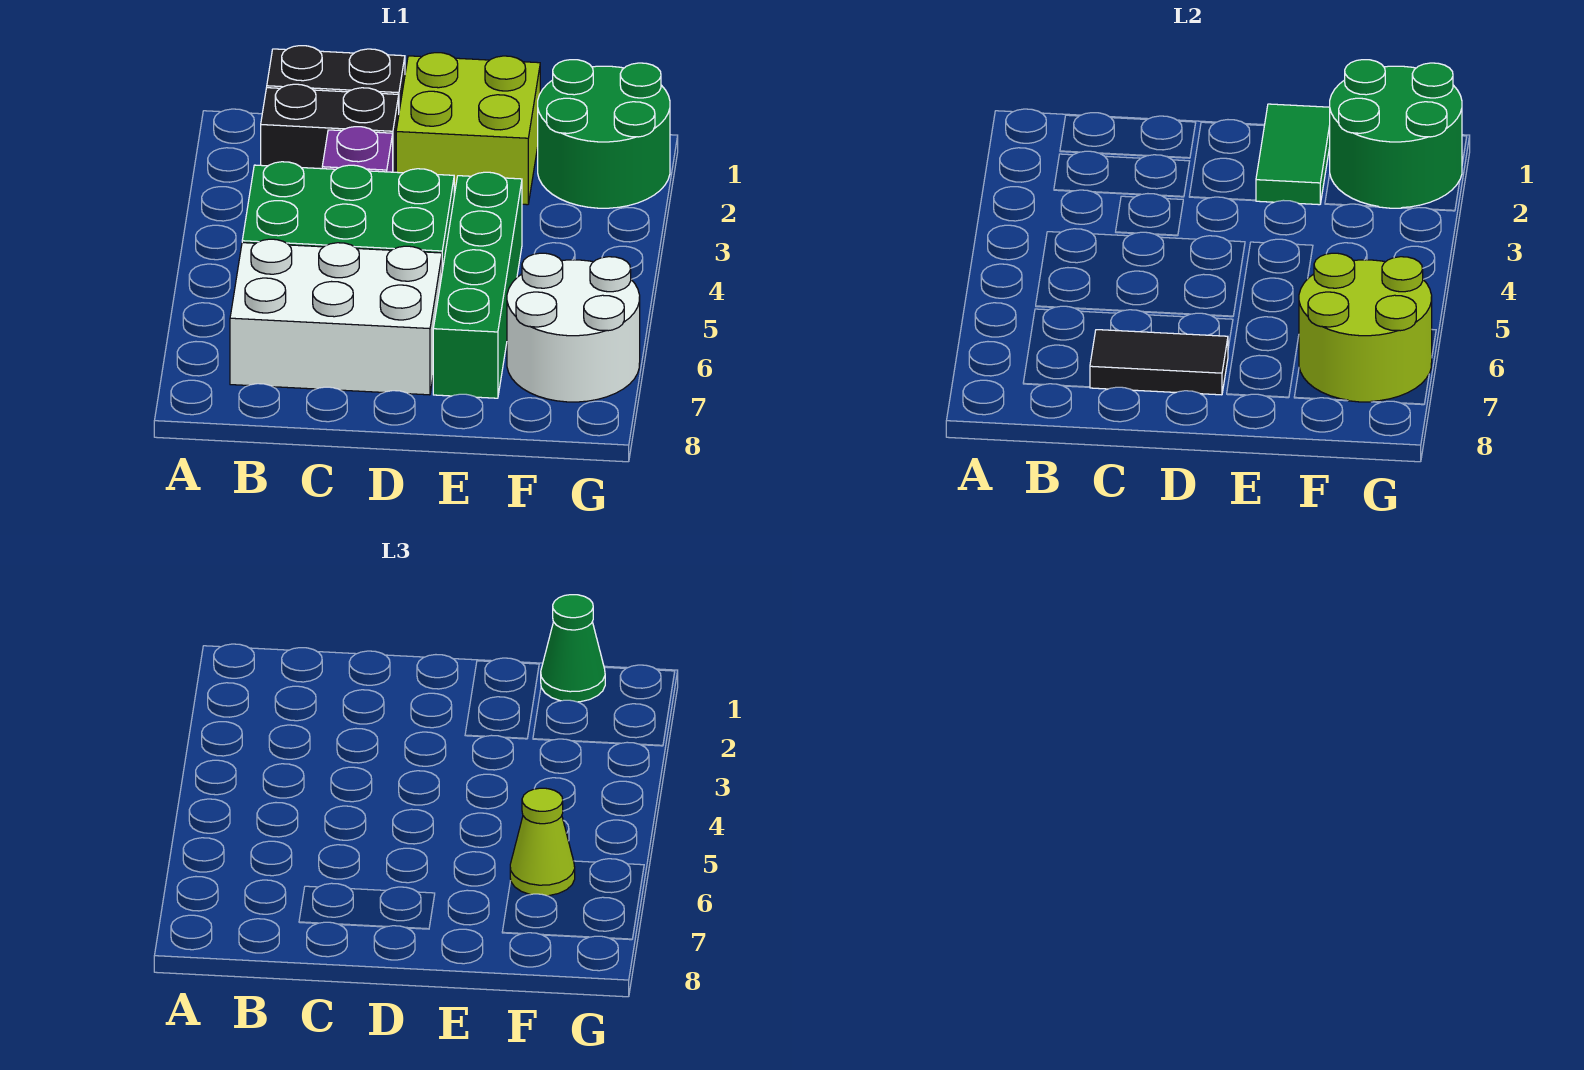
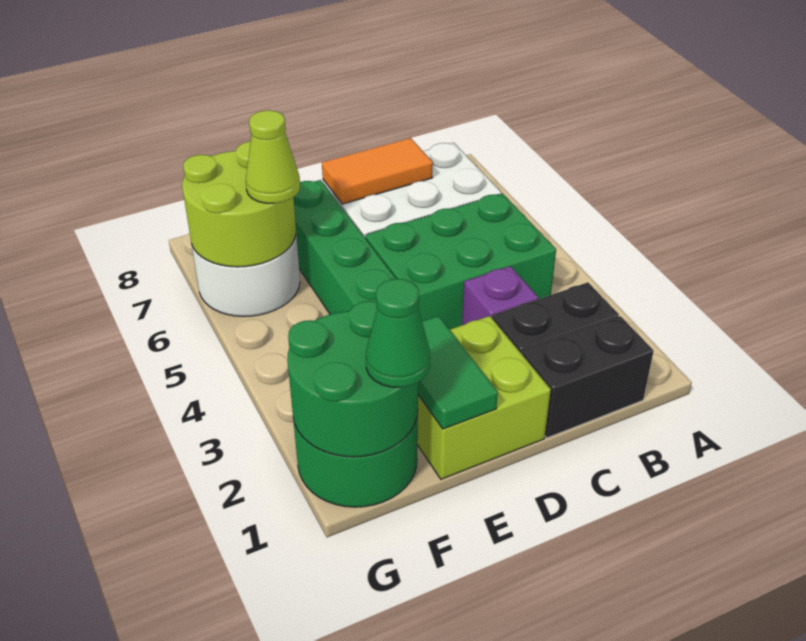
black tile C7:D7 level 2 -> orange tile C7:D7 level 2

